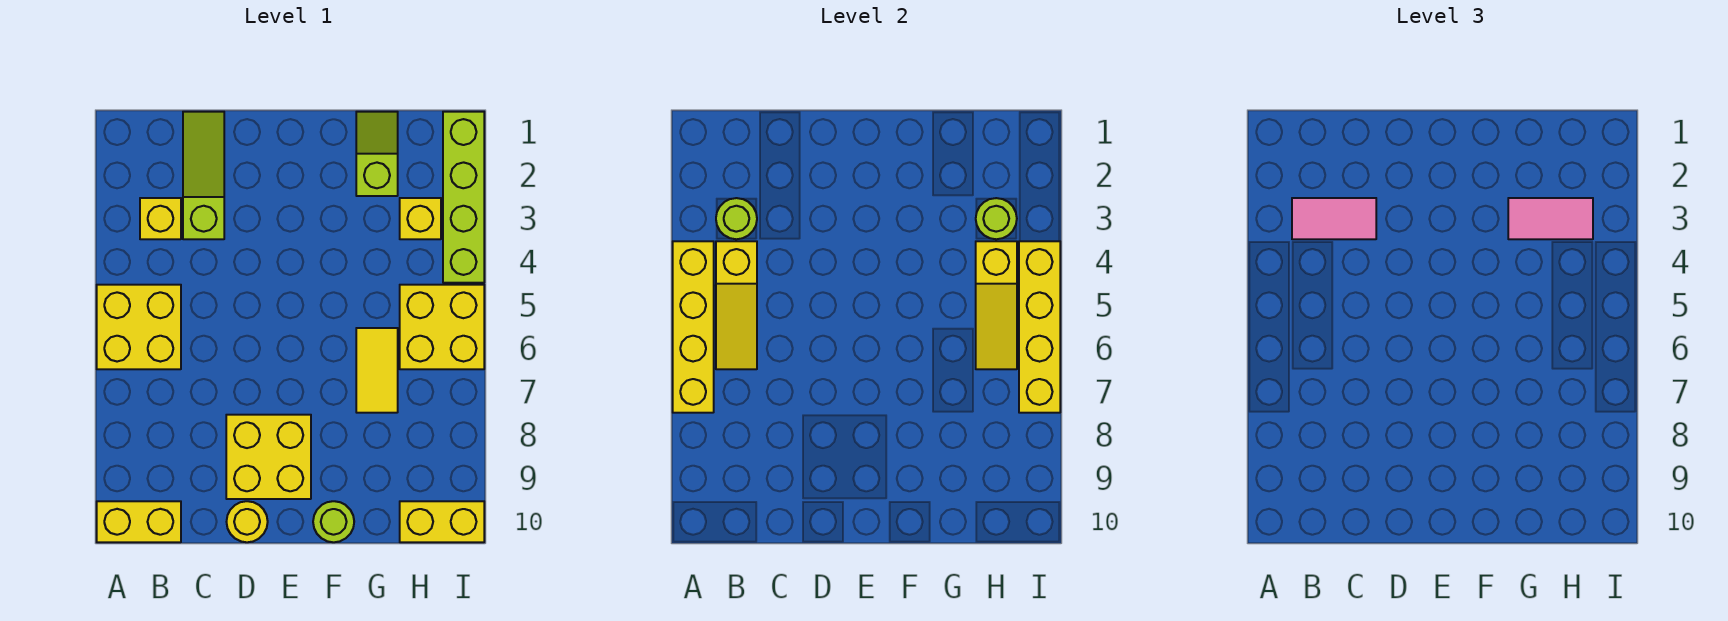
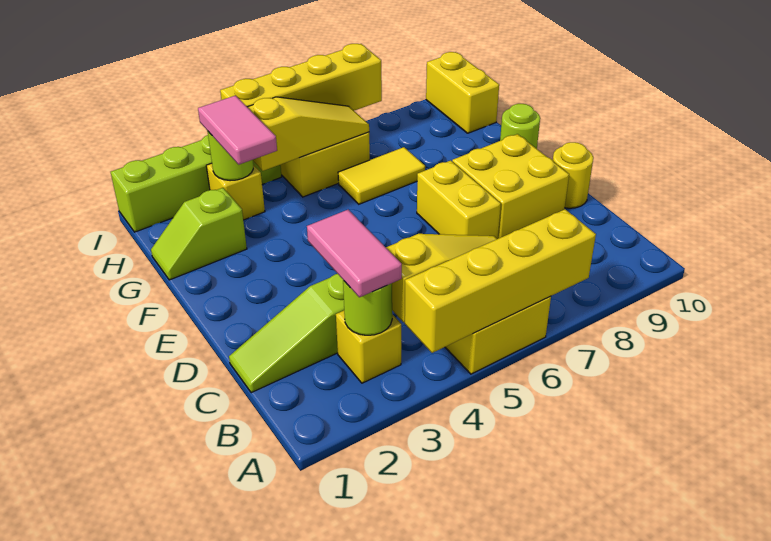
yellow brick A10:B10 level 1 -> yellow brick D7:E7 level 1

